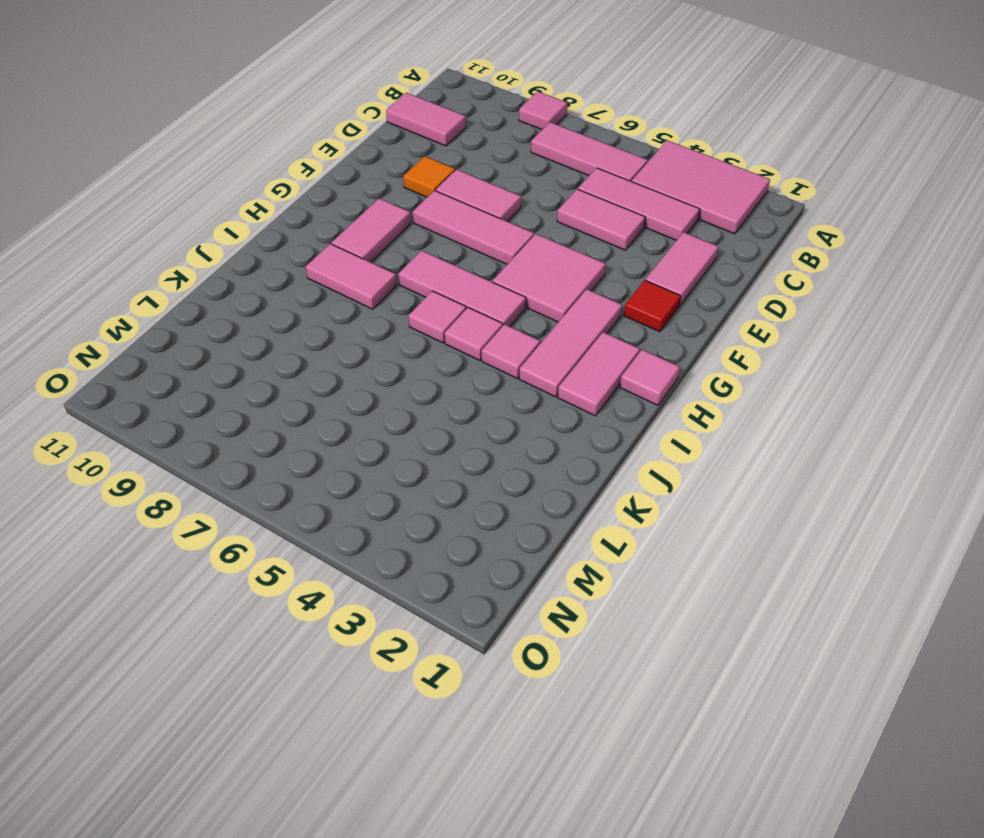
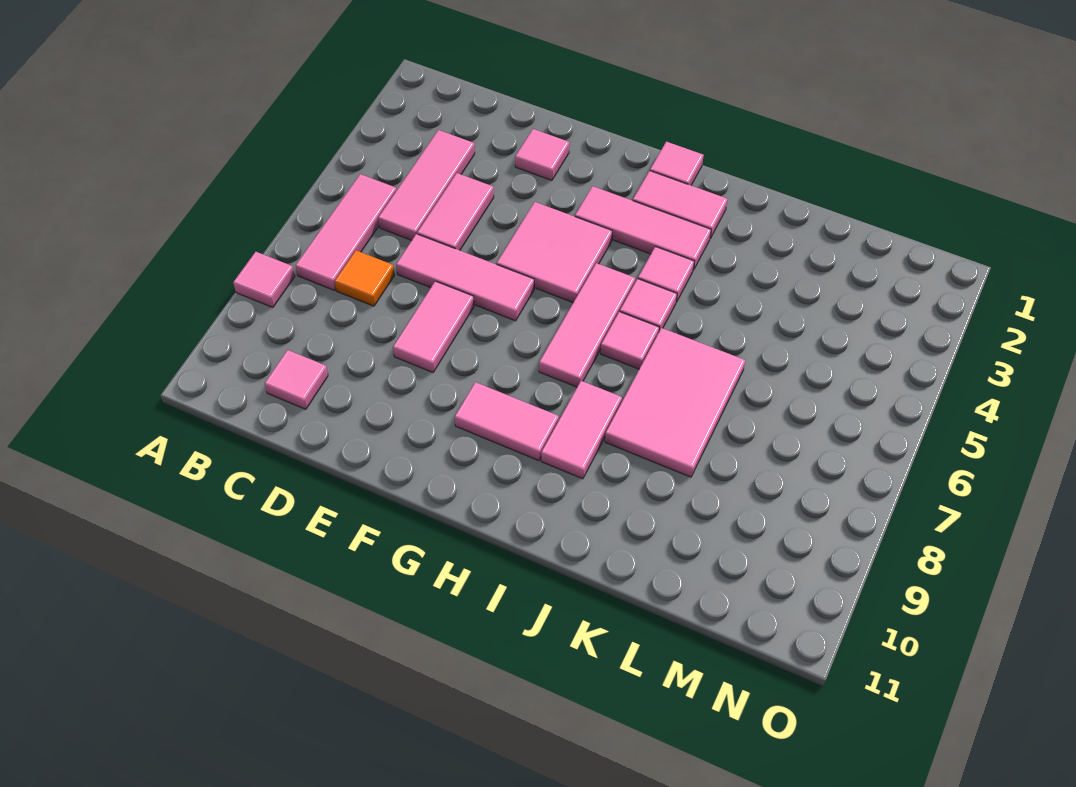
pink tile A2:B4 level 1 -> pink tile J6:K8 level 1
pink tile C10:C11 level 1 -> pink tile C10 level 1
pink tile D2:E2 level 1 -> pink tile E2 level 1
orange tile E9 level 1 -> orange tile C7 level 1
red tile F2 level 1 -> none
pink tile F6:F8 level 1 -> pink tile D6:F6 level 1

